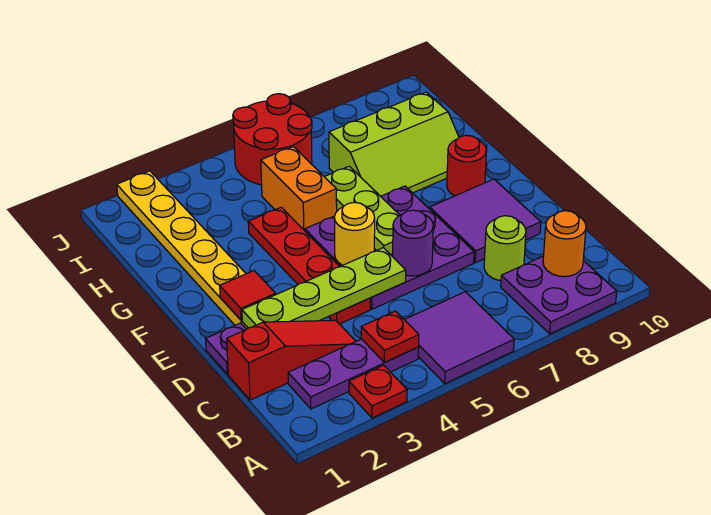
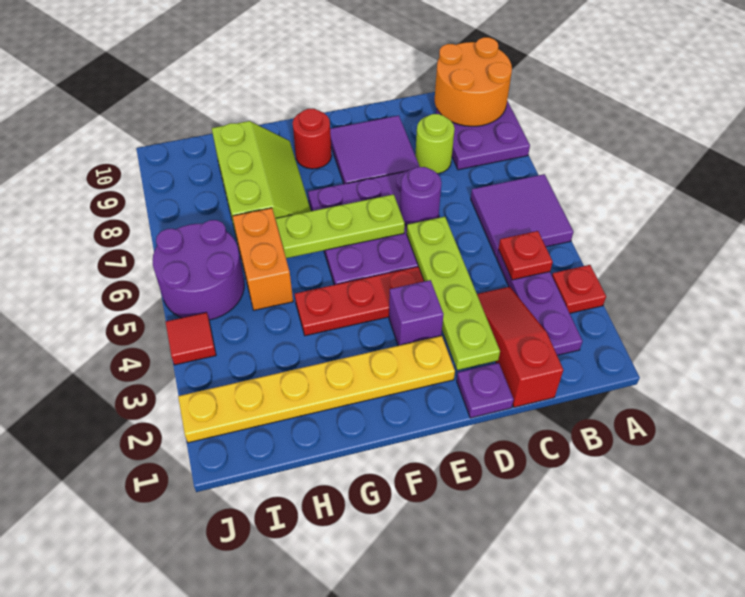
orange round brick B9 level 2 -> orange round brick A9:B10 level 2
red tile E2 level 2 -> red tile J4 level 1
none -> purple brick E3 level 1
yellow round brick E5 level 2 -> none
orange brick G5:H5 level 1 -> orange brick H5:H6 level 1
red round brick I5:J6 level 1 -> purple round brick I5:J6 level 1

